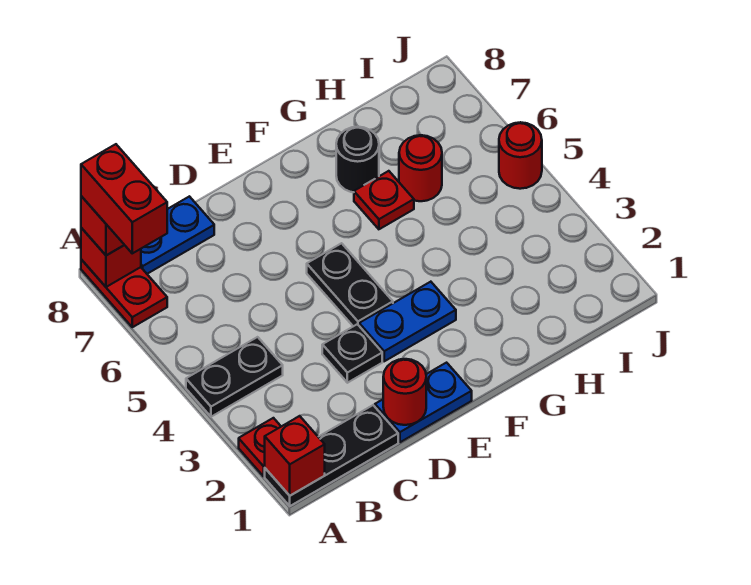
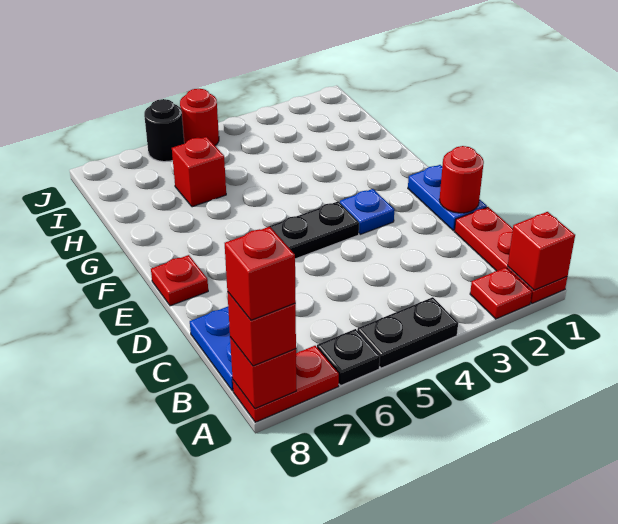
black plate A1:C1 level 1 -> red plate A1:C1 level 1
black plate A4:B4 level 1 -> black plate A4:A5 level 1
red brick A7:A8 level 4 -> red brick A8 level 4
black plate D3 level 1 -> black plate A6 level 1
blue plate E3:F3 level 1 -> blue plate E3 level 1
red plate G6 level 1 -> red plate E8 level 1
black round brick G7 level 1 -> black round brick J6 level 1
red round brick H6 level 1 -> red brick H6 level 1

